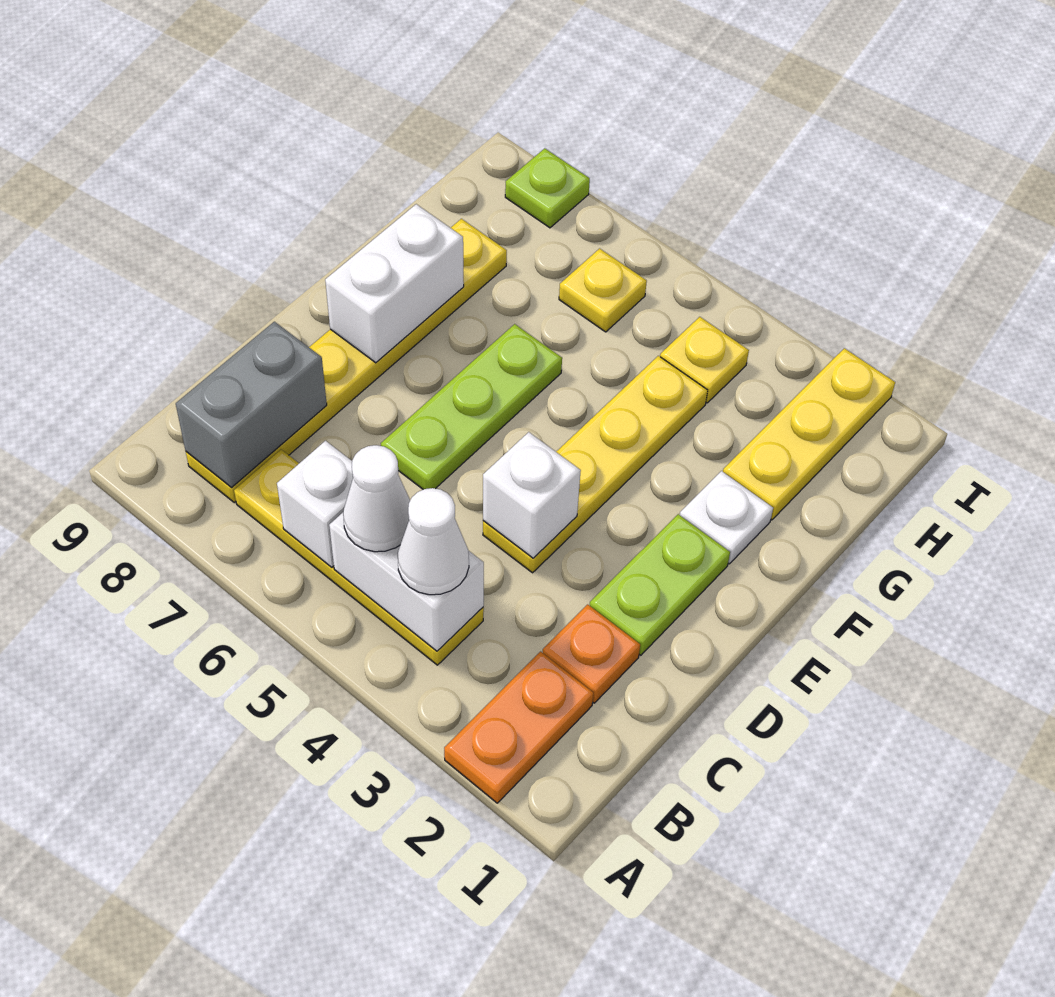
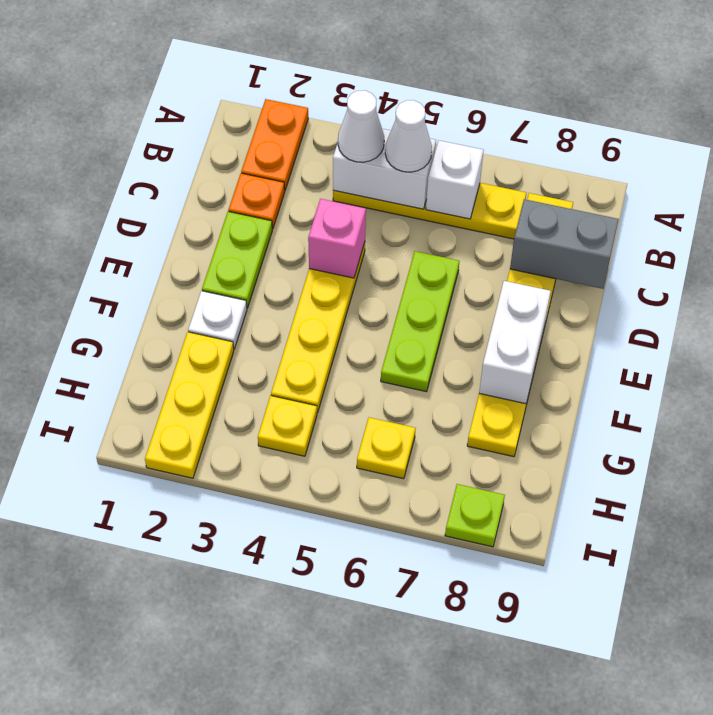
grey brick B8:C8 level 2 -> grey brick C8:C9 level 2
white brick D4 level 2 -> pink brick D4 level 2

